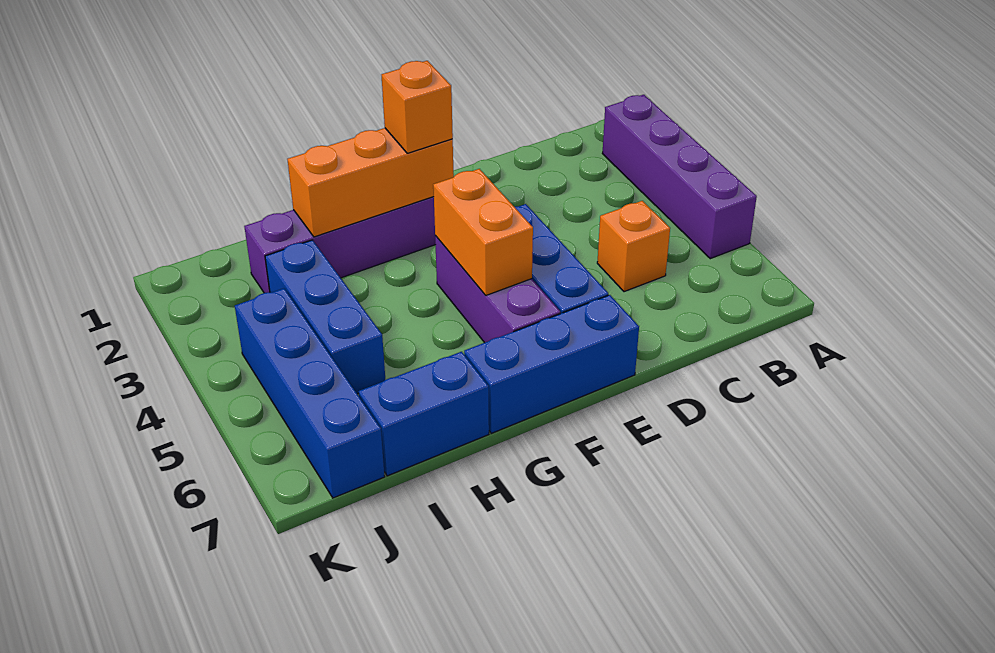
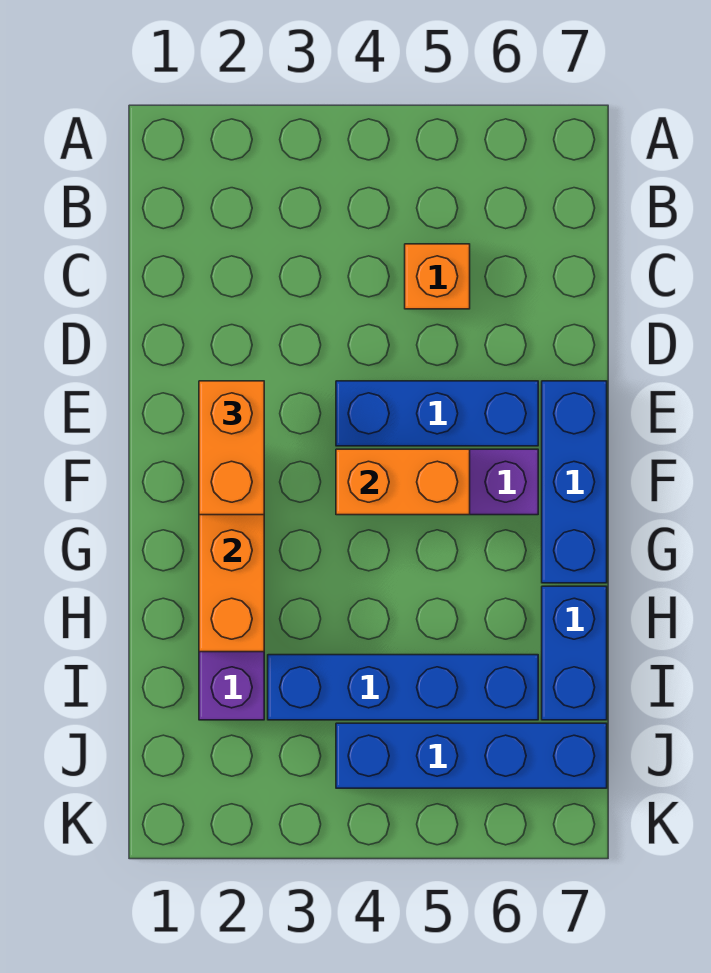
purple brick A2:A5 level 1 -> none
orange brick F2 level 3 -> orange brick E2:F2 level 3
blue brick I3:I5 level 1 -> blue brick I3:I6 level 1

